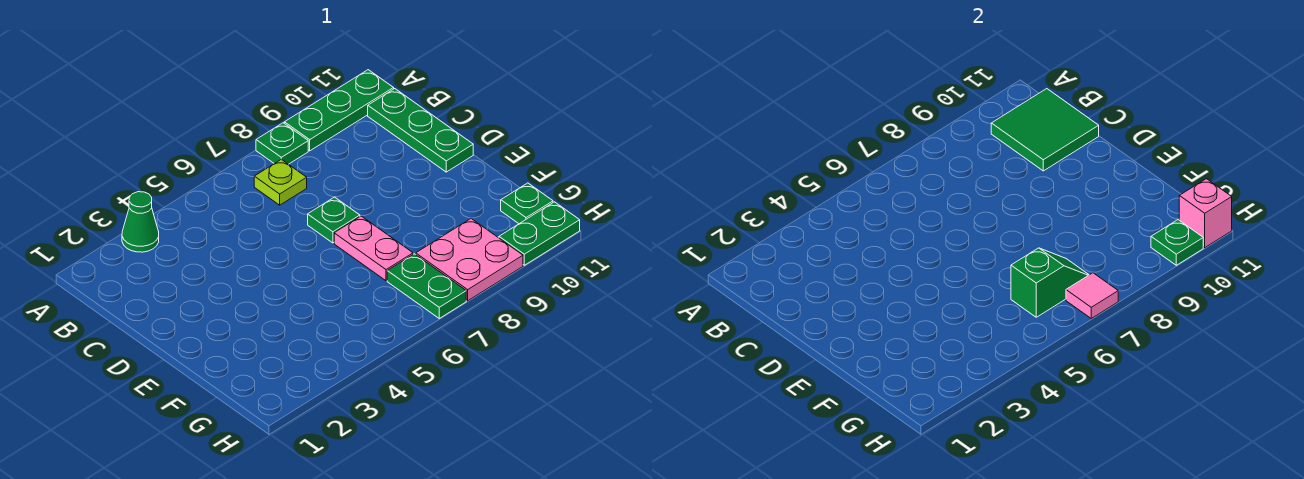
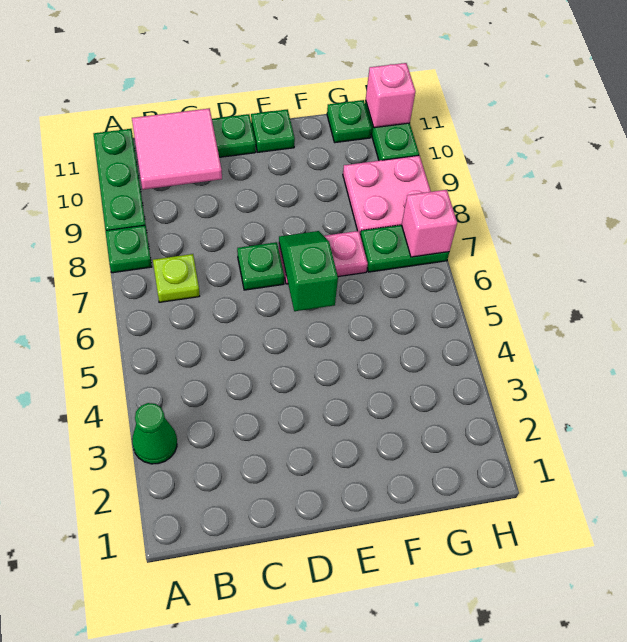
green tile B10:C11 level 2 -> pink tile B10:C11 level 2
green slope G6:G7 level 2 top 6 -> green slope E6:E7 level 2 top 6
pink tile H7 level 2 -> pink brick H7 level 2
green plate H10 level 2 -> green plate E11 level 1

